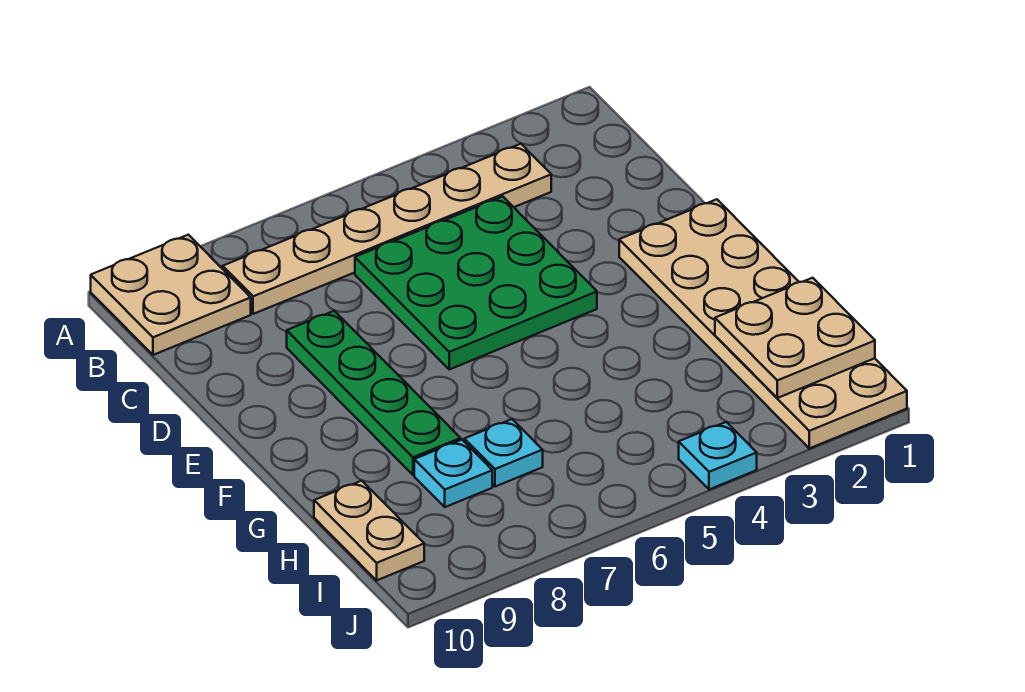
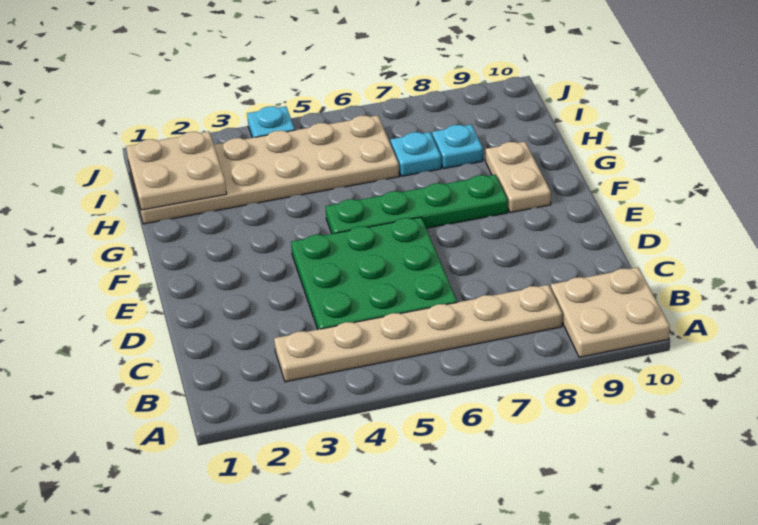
green plate D8:G8 level 1 -> green plate F5:F8 level 1
tan plate E1:J2 level 1 -> tan plate H1:I6 level 1
tan plate H10:I10 level 1 -> tan plate F9:G9 level 1

